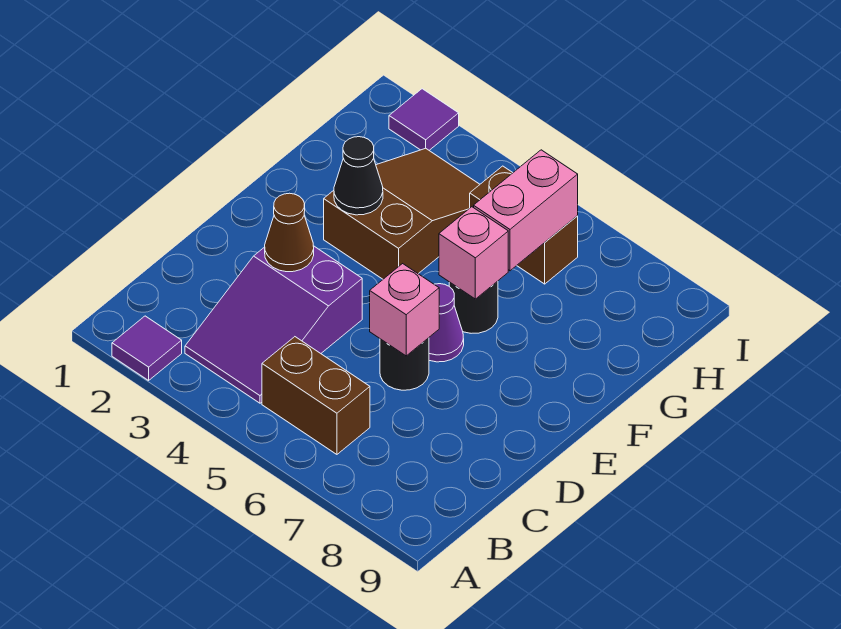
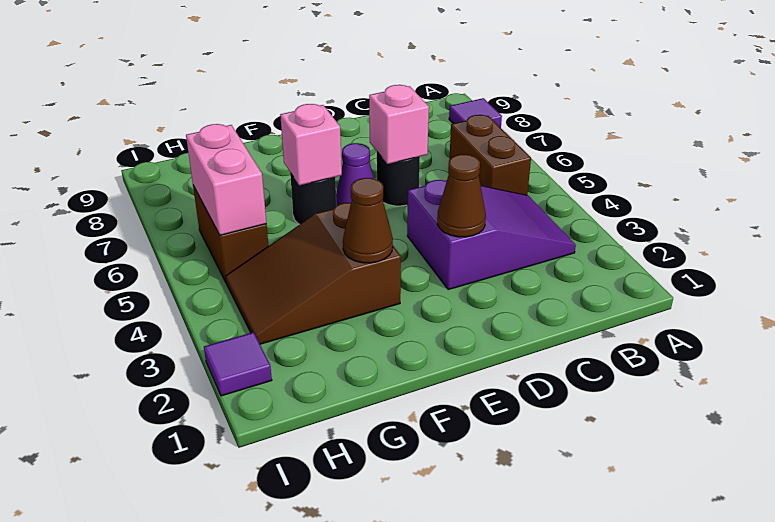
purple tile A2 level 1 -> purple tile A8 level 1
black cone F3 level 2 -> brown cone F3 level 2
pink brick G6:H6 level 2 -> pink brick H5:H6 level 2

